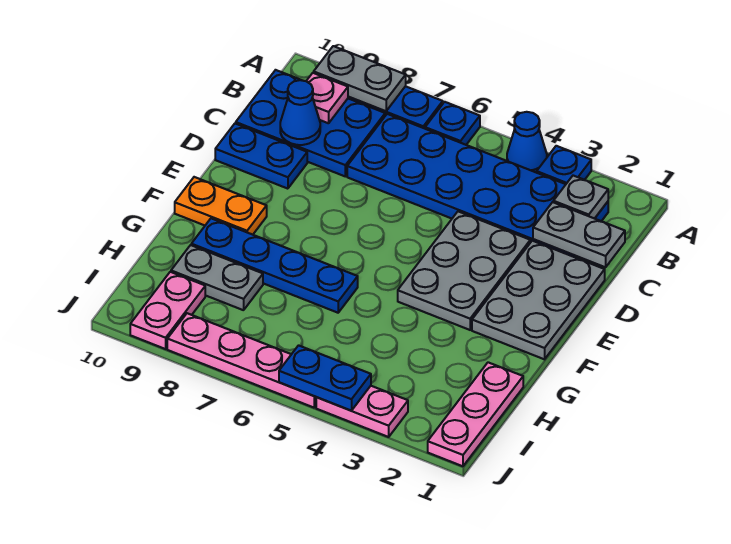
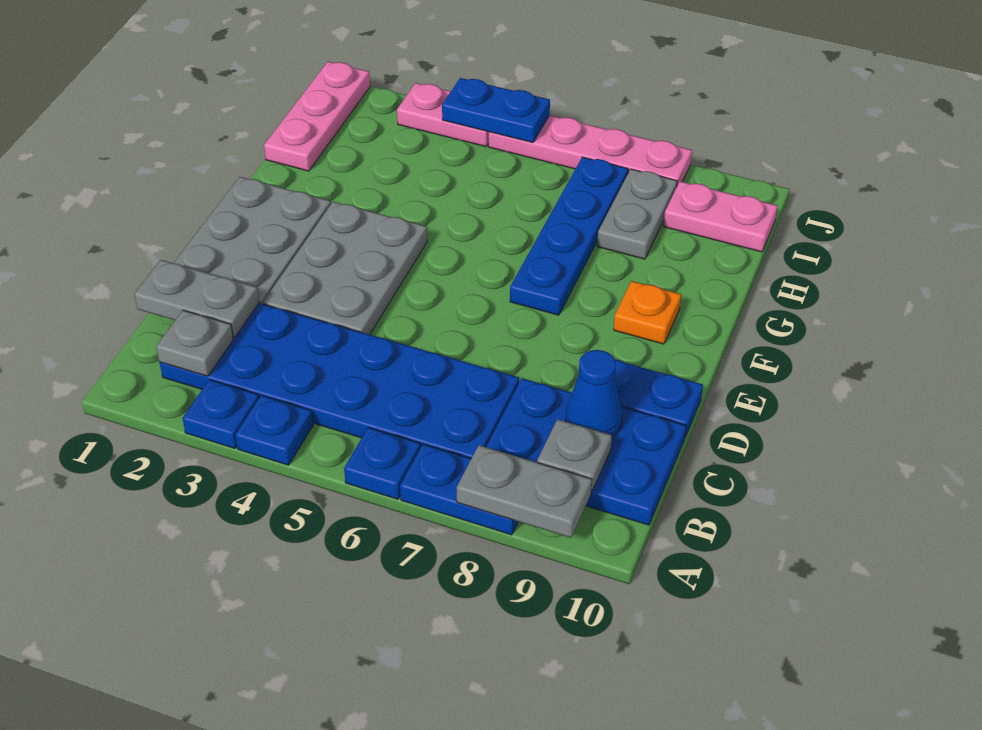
blue cone A4 level 1 -> blue plate A4 level 1
pink plate B9 level 2 -> grey plate B9 level 2
orange plate F9:F10 level 1 -> orange plate F9 level 1
blue plate G6:G9 level 1 -> blue plate F7:I7 level 1
grey plate H8:H9 level 1 -> grey plate H8:I8 level 1
pink plate I9:J9 level 1 -> pink plate I9:I10 level 1

